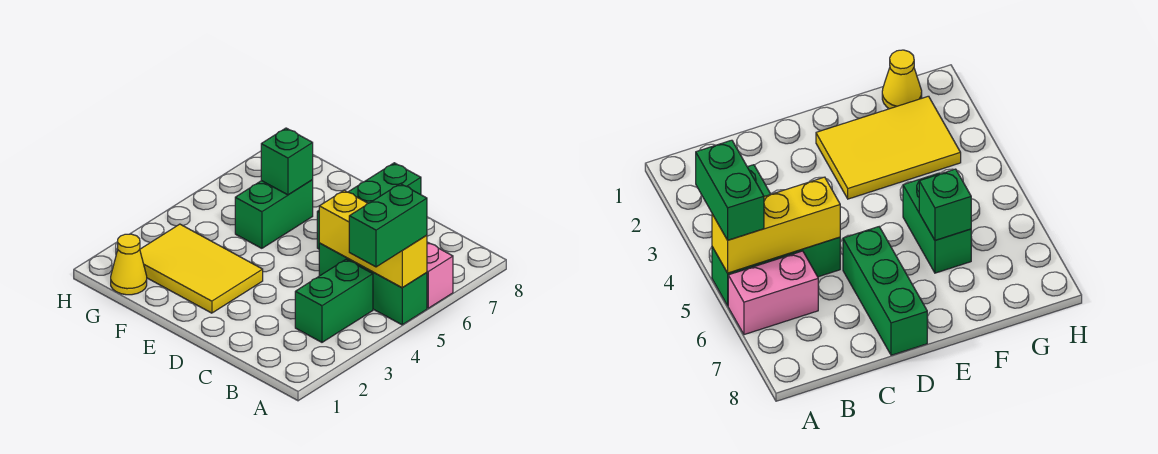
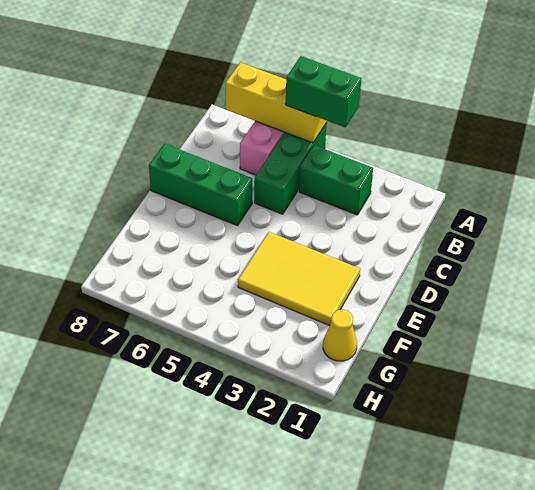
yellow brick A5:C5 level 2 -> yellow brick A5:A7 level 2
yellow tile E2:G3 level 1 -> yellow tile E2:F4 level 1
green brick F5:F6 level 1 -> none
green brick F6 level 2 -> none

